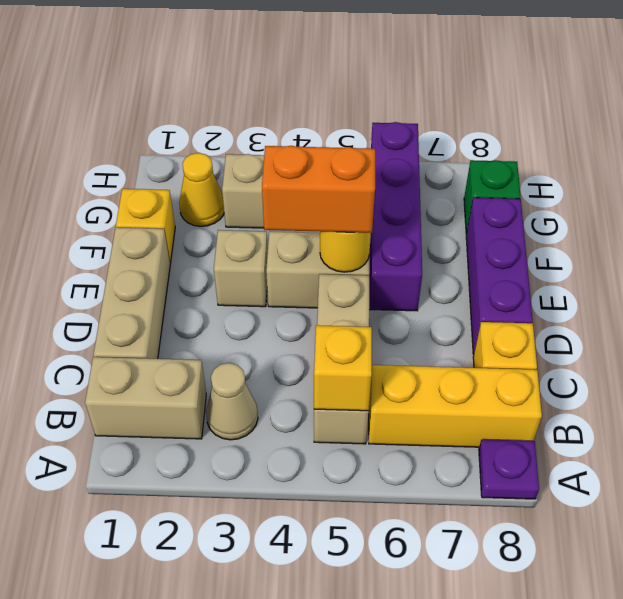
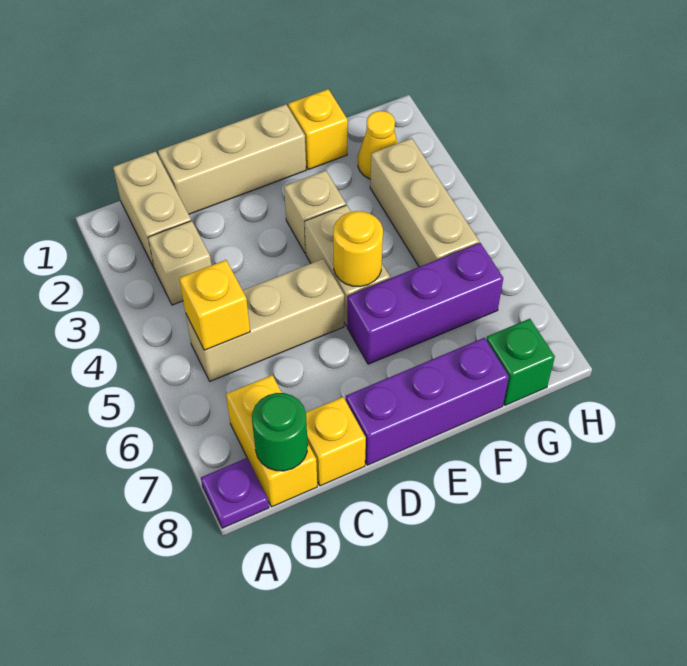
tan cone B3 level 1 -> tan brick B3 level 1
yellow brick B6:B8 level 1 -> yellow brick B7:B8 level 1
none -> green round brick B8 level 2
orange brick E4:E5 level 3 -> none
purple brick E6:H6 level 1 -> purple brick E6:G6 level 1

